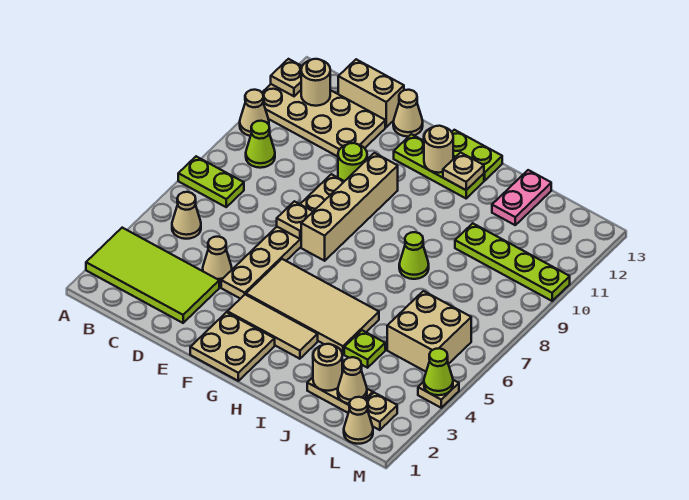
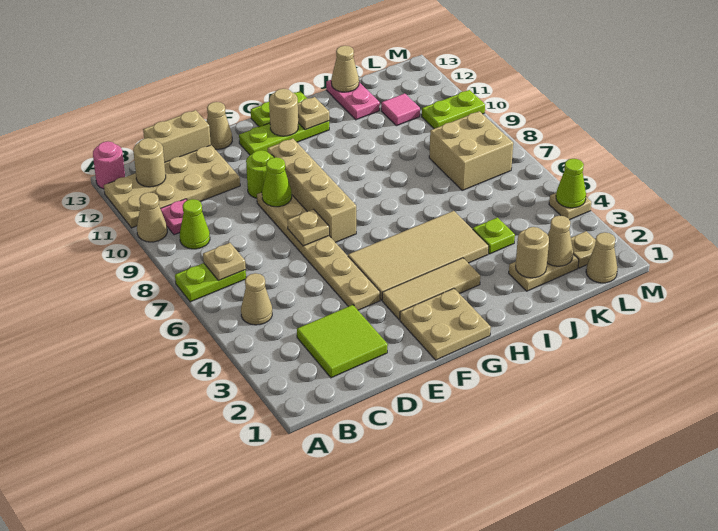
lime tile A2:D3 level 1 -> lime tile C2:D3 level 1
tan plate A12 level 2 -> tan plate B7 level 2
none -> pink round brick A13 level 1
none -> pink plate B10 level 1
tan cone D4 level 1 -> tan cone J13 level 2
lime cone I8 level 1 -> lime cone E9 level 2
lime plate J10:M10 level 1 -> lime plate L10:M10 level 1
tan brick K5:L6 level 1 -> tan brick K7:L8 level 1
none -> pink tile K11 level 1

